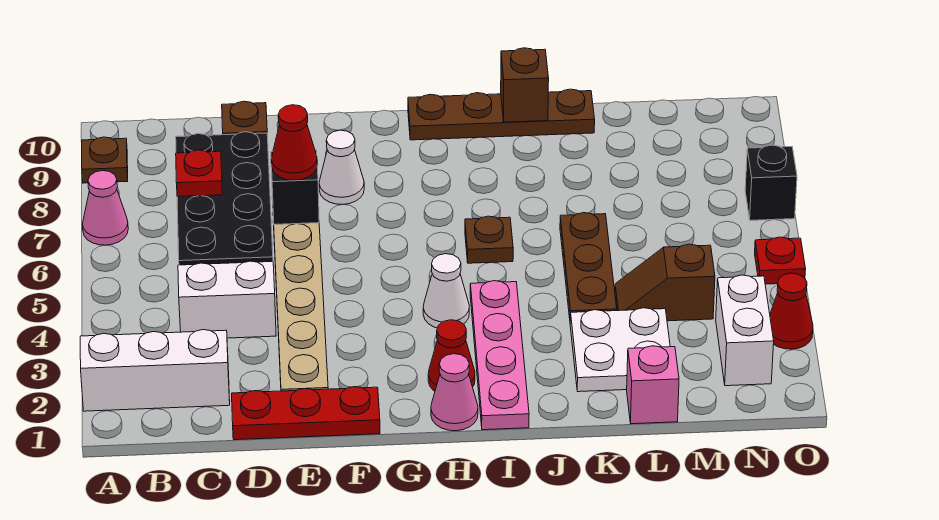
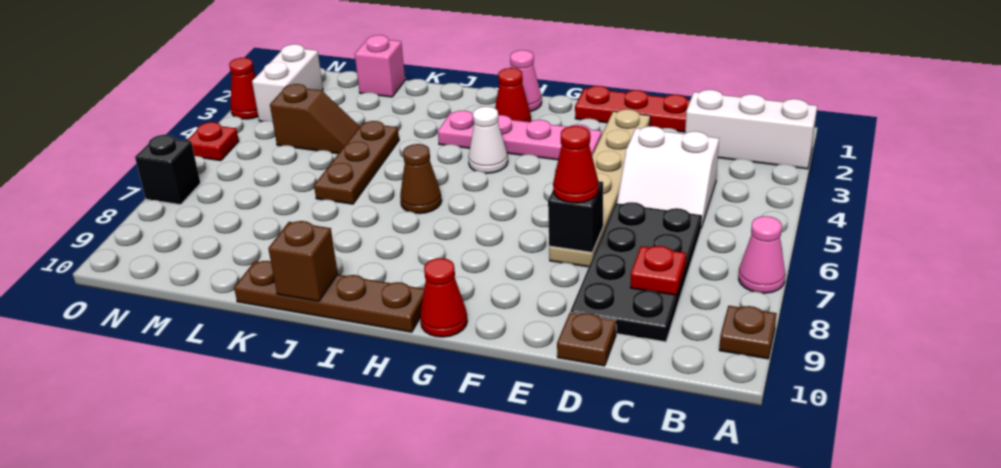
white cone F8 level 1 -> none
none -> red cone G10 level 1
pink plate I1:I4 level 1 -> pink plate F3:I3 level 1
brown plate I6 level 1 -> brown cone I6 level 1
white plate K2:L3 level 1 -> none

